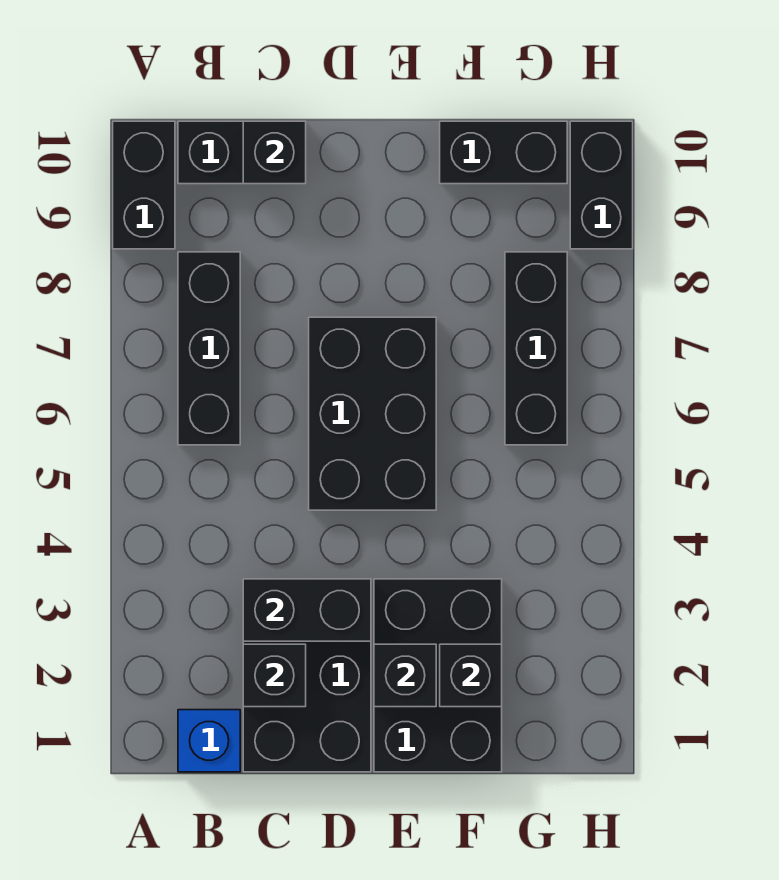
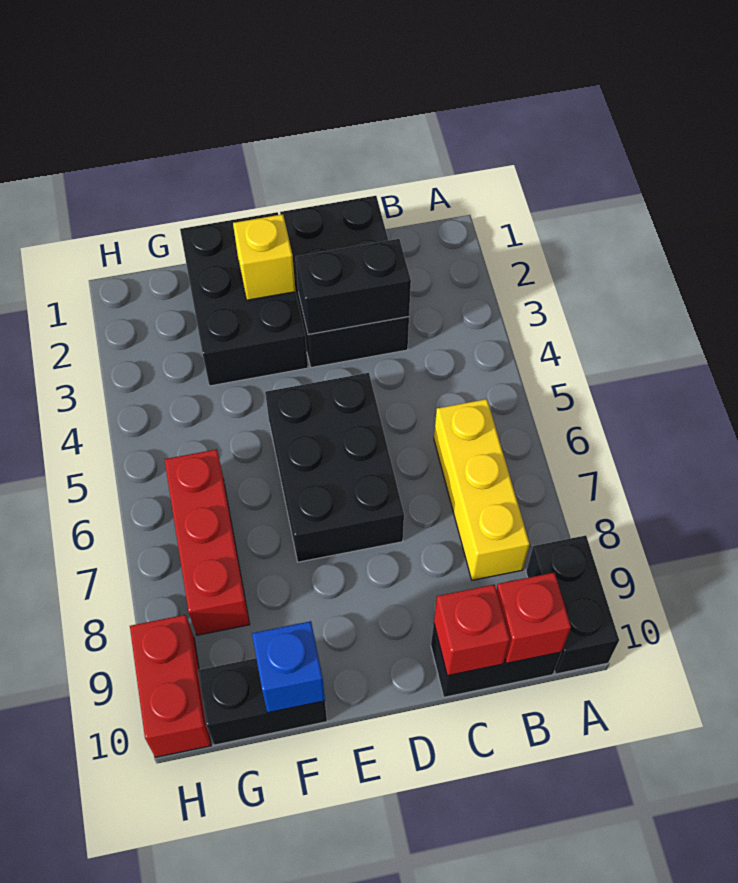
blue brick B1 level 1 -> blue brick F10 level 2
black brick B6:B8 level 1 -> yellow brick B6:B8 level 1
none -> red brick B10 level 2
black brick C2 level 2 -> none
black brick C10 level 2 -> red brick C10 level 2
black brick E2 level 2 -> yellow brick E2 level 2
black brick F2 level 2 -> none
black brick G6:G8 level 1 -> red brick G6:G8 level 1
black brick H9:H10 level 1 -> red brick H9:H10 level 1

